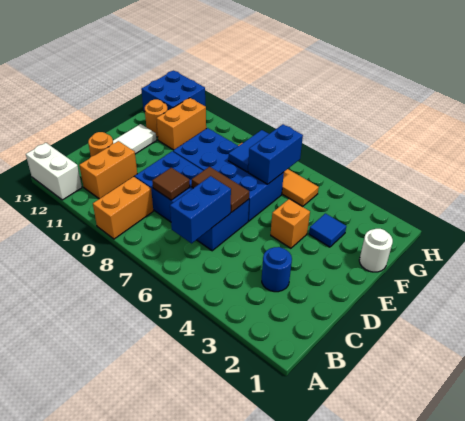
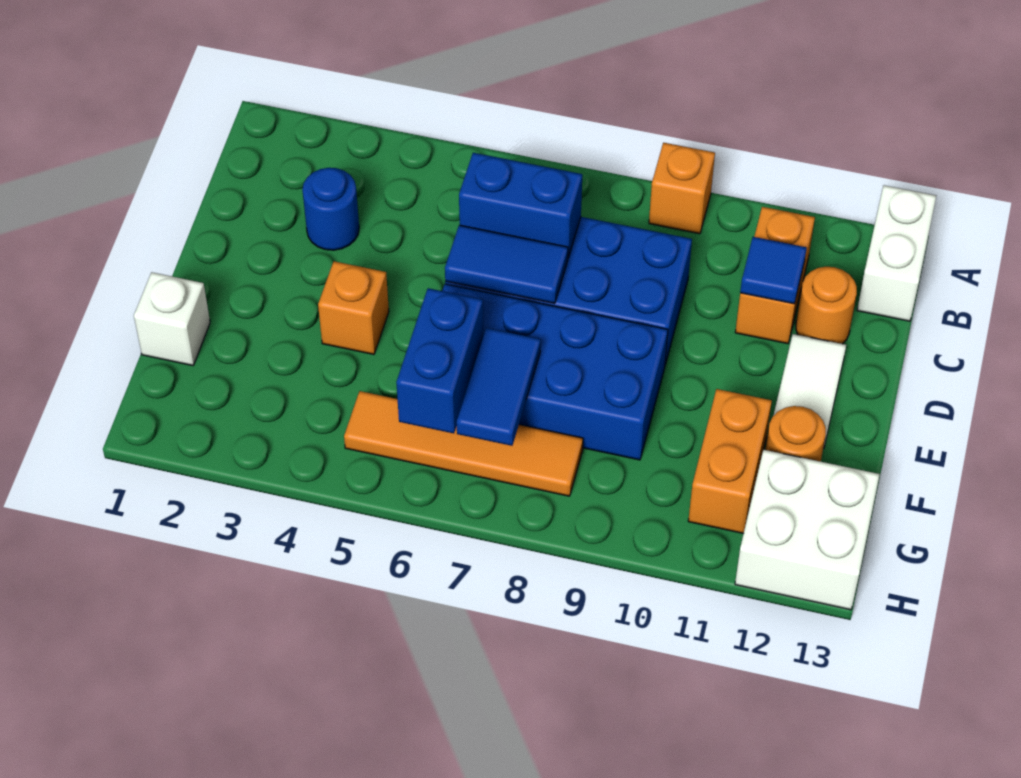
orange brick A9:B9 level 1 -> orange brick A9 level 1
white brick A12:A13 level 1 -> white brick A13:B13 level 1
blue brick B6:C6 level 2 -> blue brick C6:C7 level 2
brown tile C8 level 2 -> none
brown tile D6:D7 level 2 -> blue tile D6:D7 level 2
white round brick F1 level 1 -> white brick F1 level 1
blue tile F3 level 1 -> blue tile C11 level 2
blue brick G12:H13 level 1 -> white brick G12:H13 level 1

